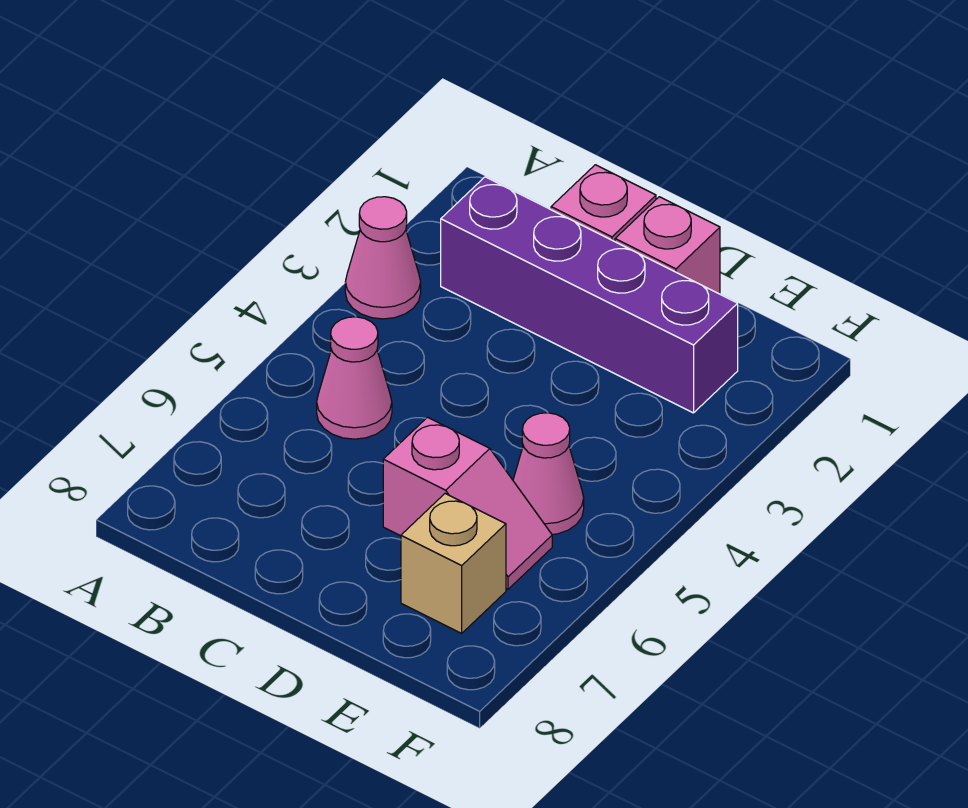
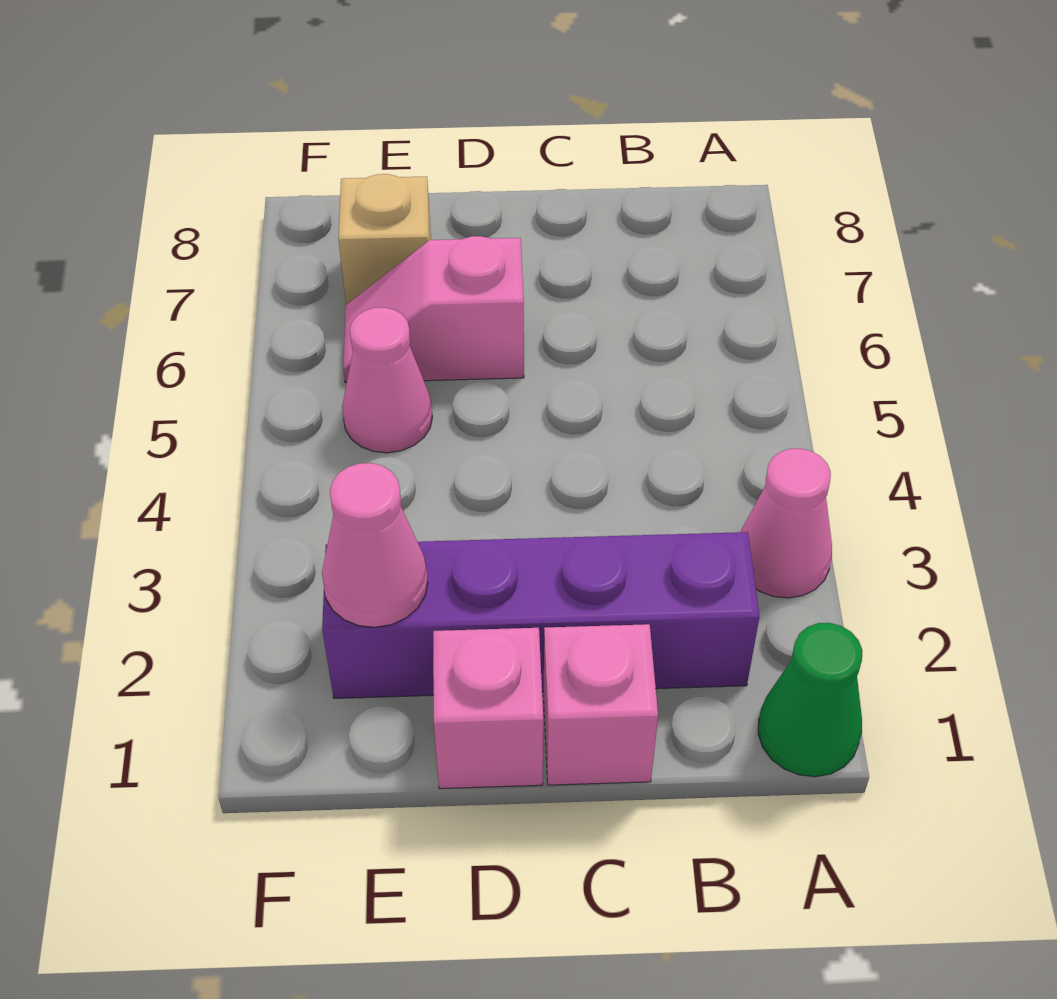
none -> green cone A1 level 1
pink cone B5 level 1 -> pink cone E2 level 2

